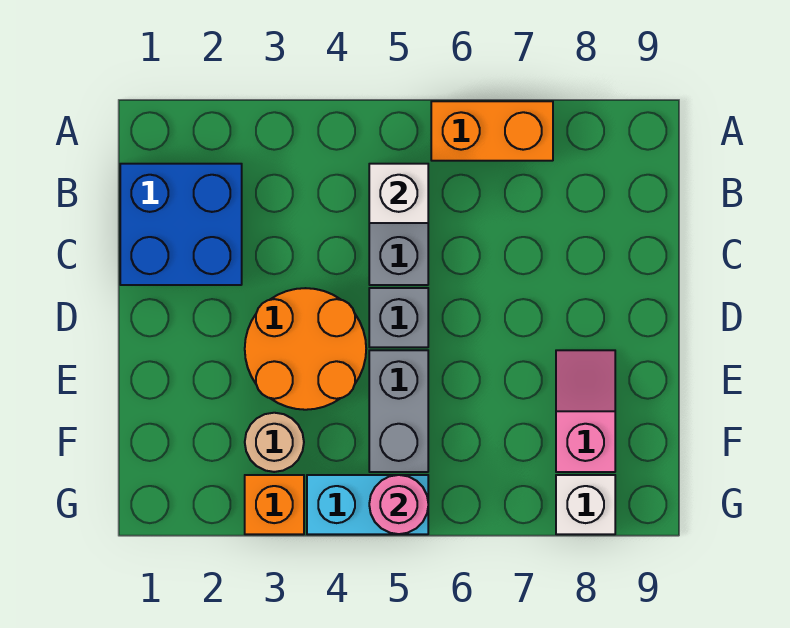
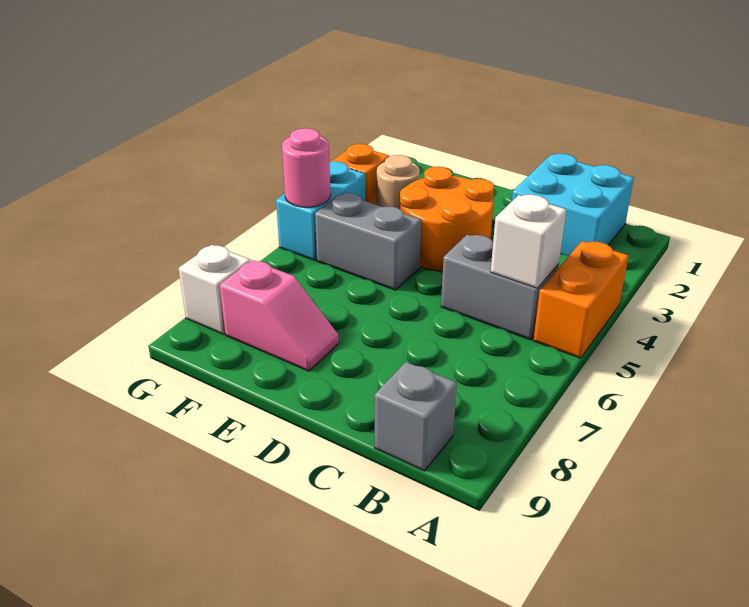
orange brick A6:A7 level 1 -> orange brick A4:A5 level 1
blue brick B1:C2 level 1 -> cyan brick B1:C2 level 1
grey brick D5 level 1 -> grey brick B9 level 1

